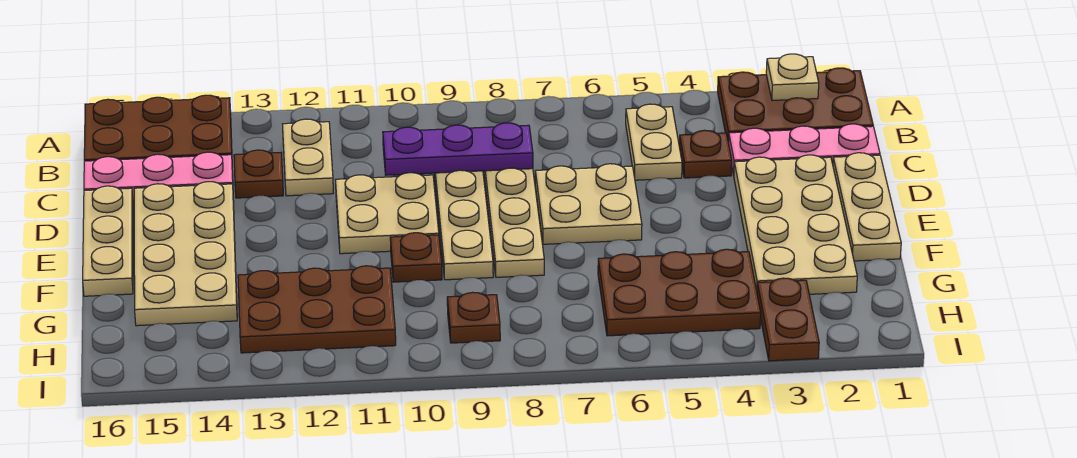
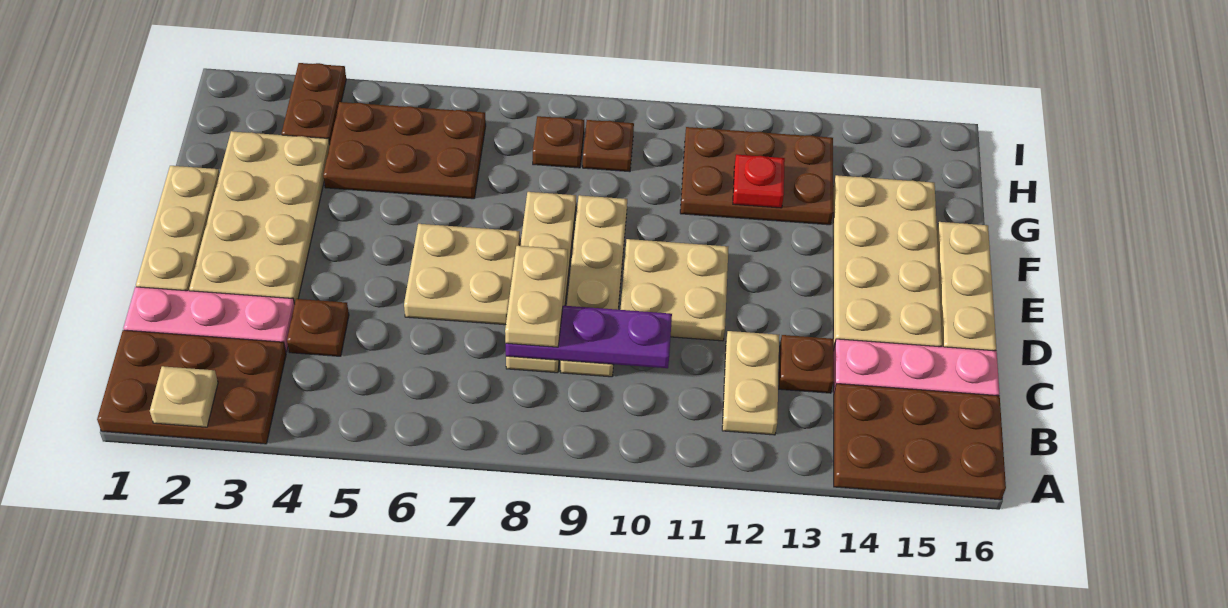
tan plate B5:C5 level 1 -> tan plate C8:D8 level 3
brown plate F10 level 1 -> brown plate H8 level 1
none -> red plate G12 level 2

